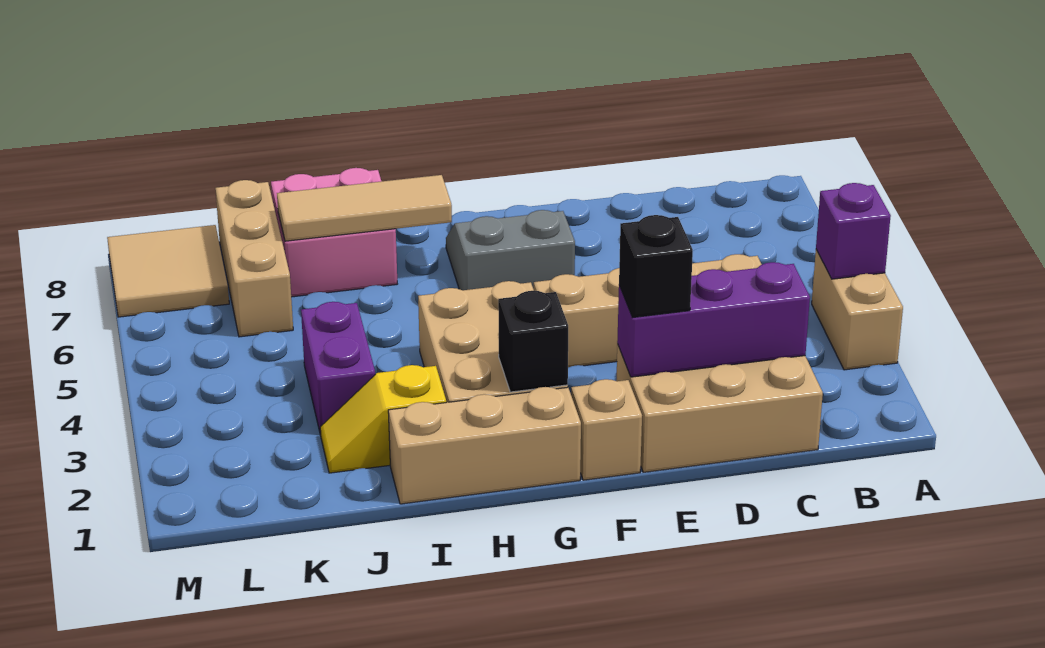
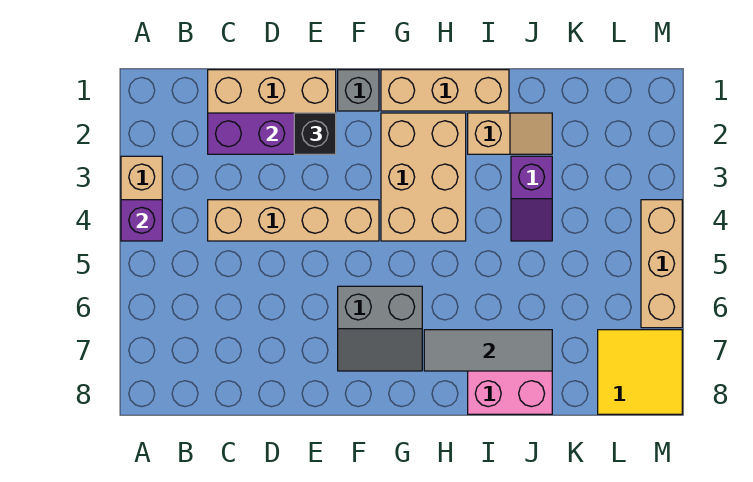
tan brick F1 level 1 -> grey brick F1 level 1
black brick G2 level 2 -> none
tan tile H7:J7 level 2 -> grey tile H7:J7 level 2
yellow slope I2:J2 level 1 top I -> tan slope I2:J2 level 1 top I
purple brick J3:J4 level 1 -> purple slope J3:J4 level 1 top 3
tan brick K6:K8 level 1 -> tan brick M4:M6 level 1
tan tile L7:M8 level 1 -> yellow tile L7:M8 level 1

